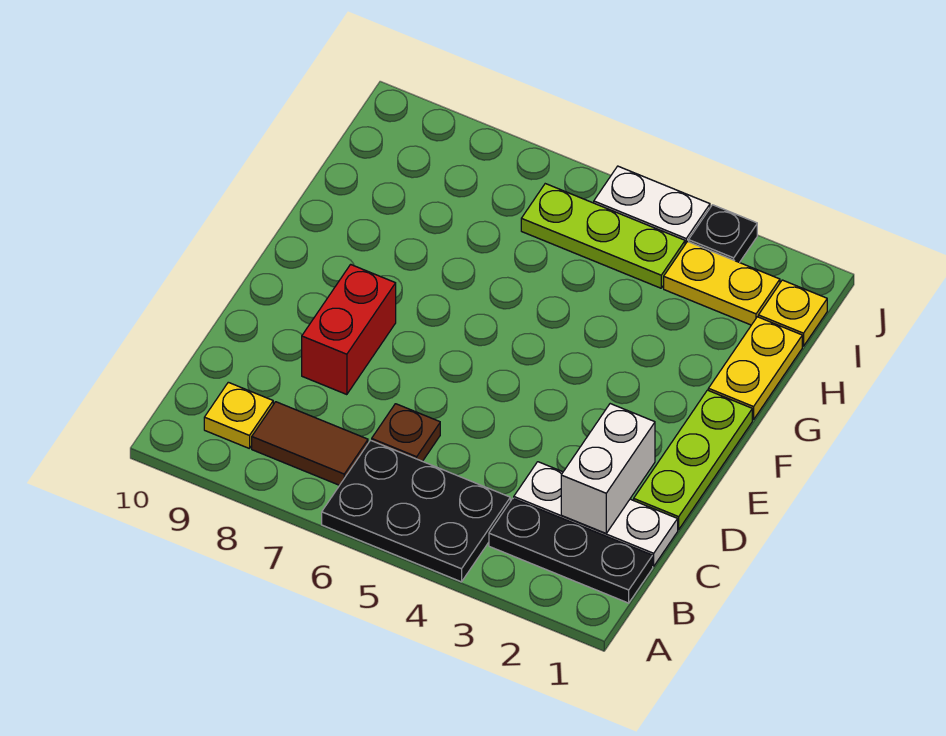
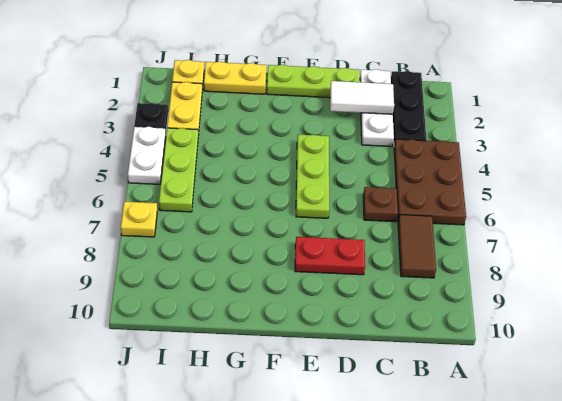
black plate A4:B6 level 1 -> brown plate A4:B6 level 1
yellow plate B9 level 1 -> yellow plate J7 level 1
white brick C2:D2 level 2 -> white tile C2:D2 level 2
red brick D8:E8 level 1 -> red plate D8:E8 level 1
none -> lime plate E4:E6 level 1

